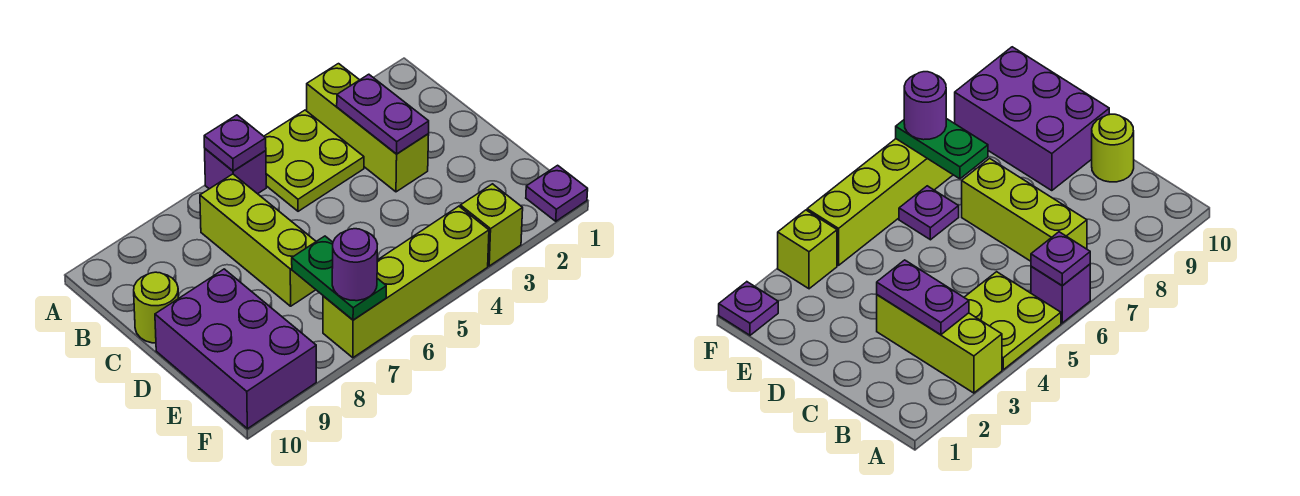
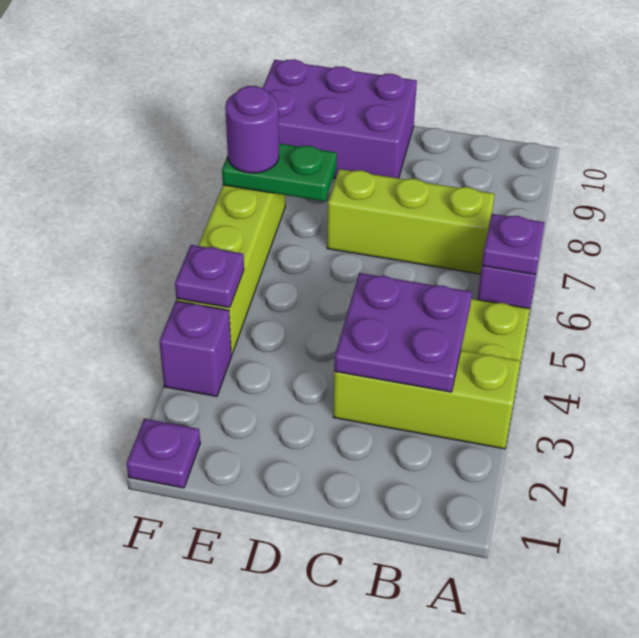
purple plate B3:C3 level 2 -> purple plate B3:C4 level 2
lime round brick C10 level 1 -> none
purple plate E6 level 1 -> purple plate F4 level 2
lime brick F3 level 1 -> purple brick F3 level 1

